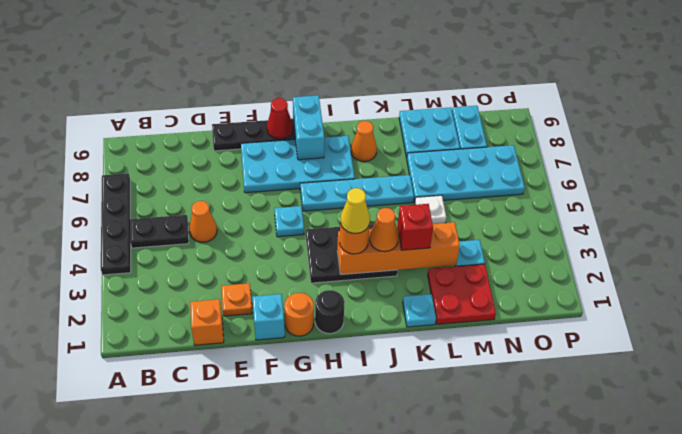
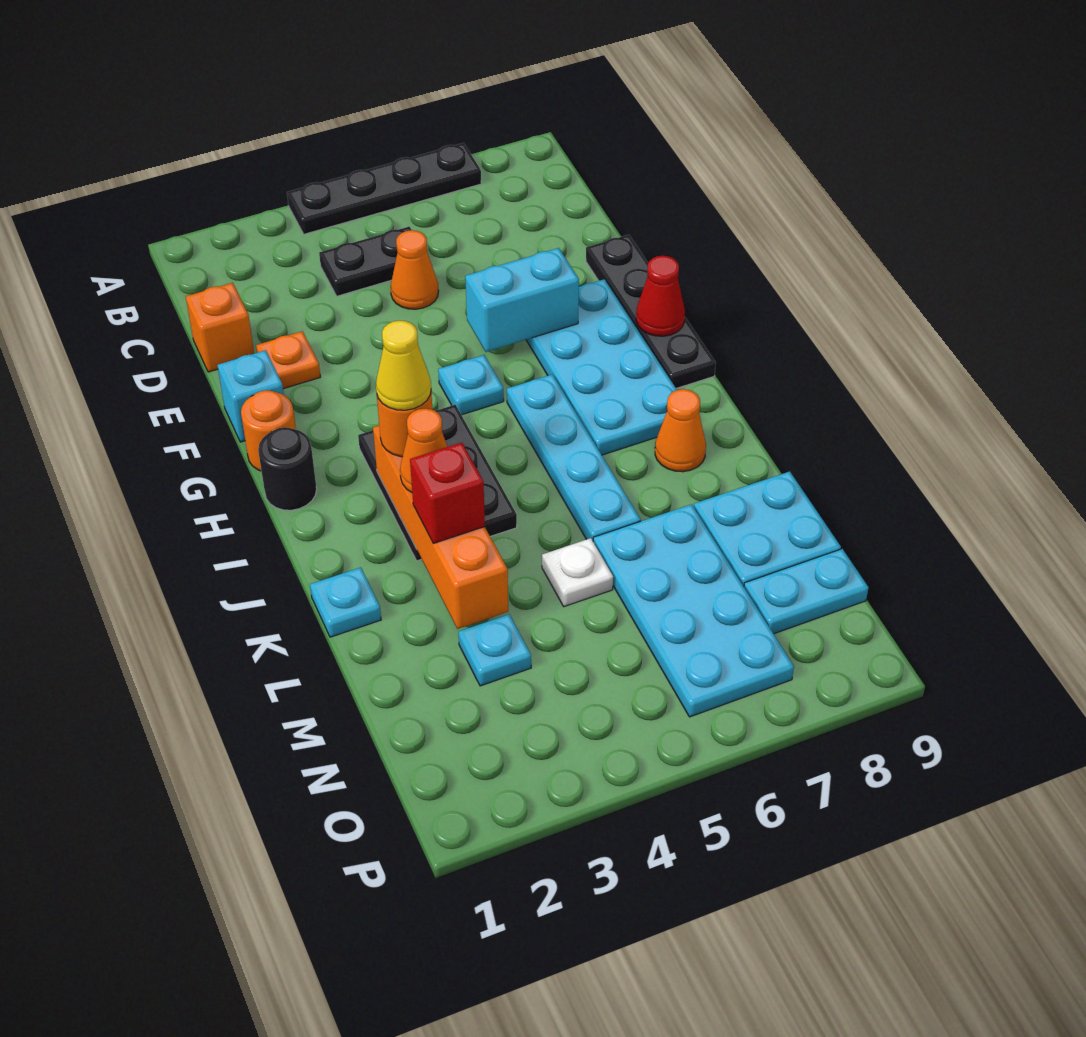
black plate B5:C5 level 1 -> black plate C4:C5 level 1
cyan brick H8:H9 level 2 -> cyan brick F6:F7 level 2
red plate L1:M2 level 1 -> none

